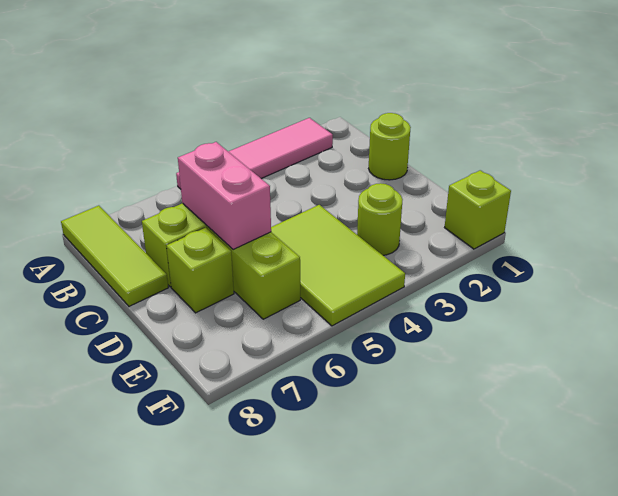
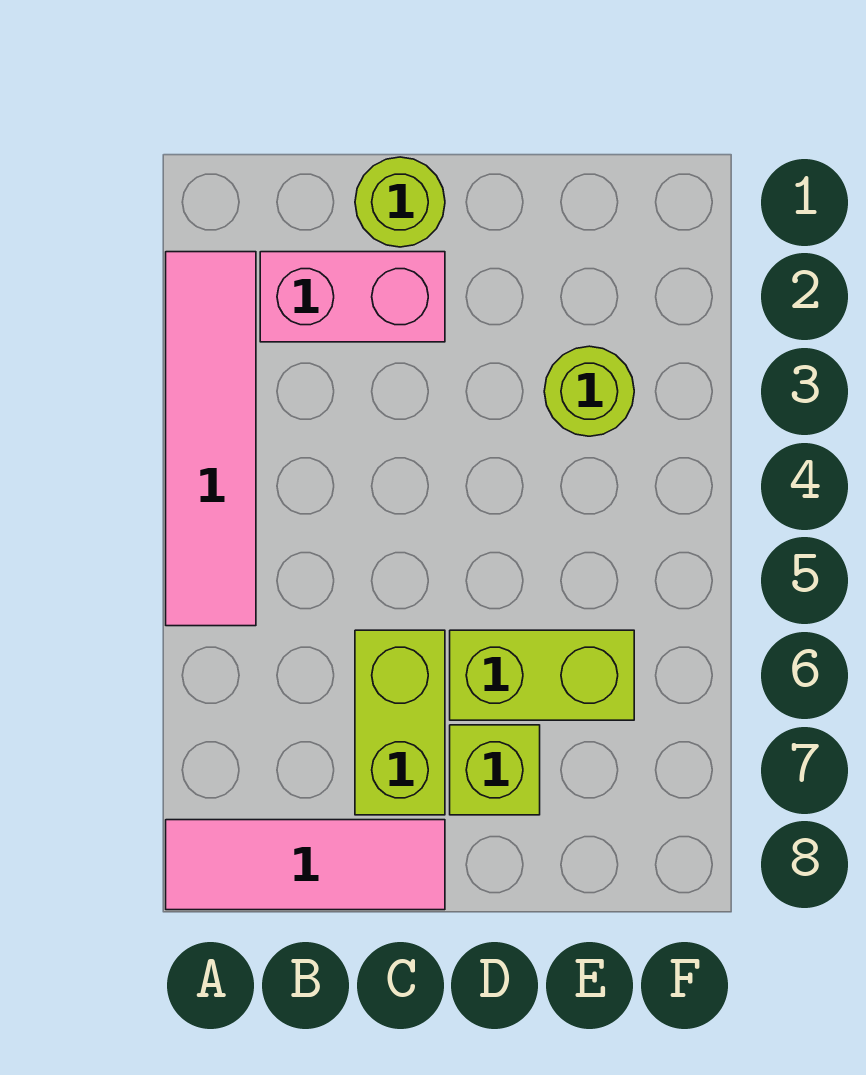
lime tile A8:C8 level 1 -> pink tile A8:C8 level 1
pink brick C6:D6 level 2 -> pink brick B2:C2 level 1
lime tile D4:F5 level 1 -> none
lime brick F1 level 1 -> none

